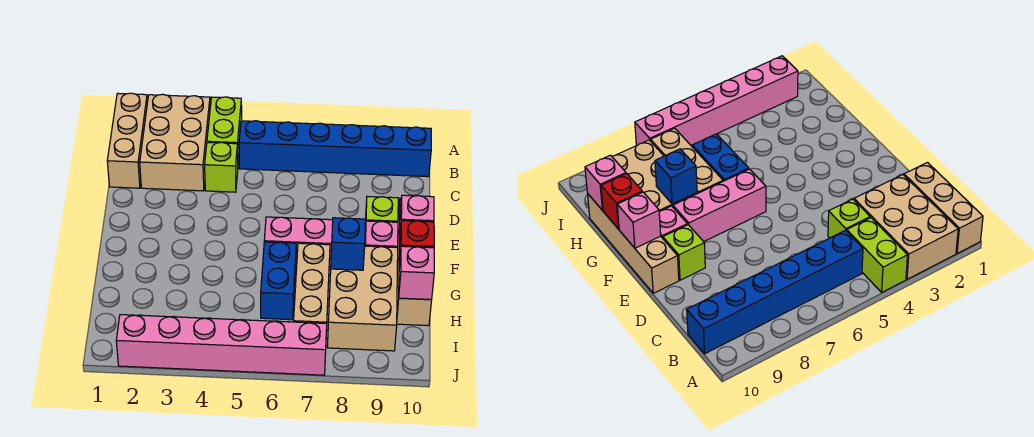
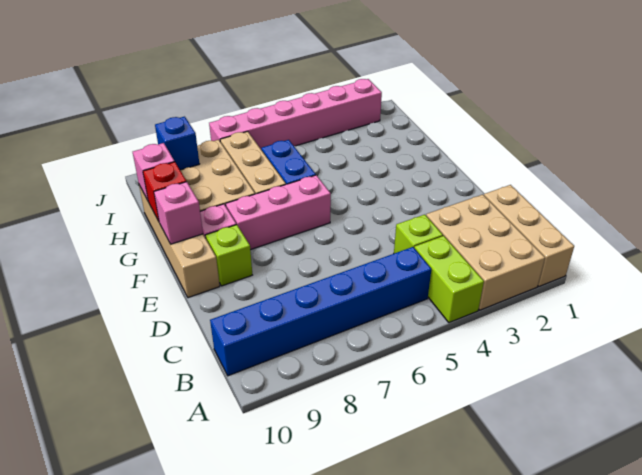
blue brick G8 level 2 -> blue brick I9 level 2

